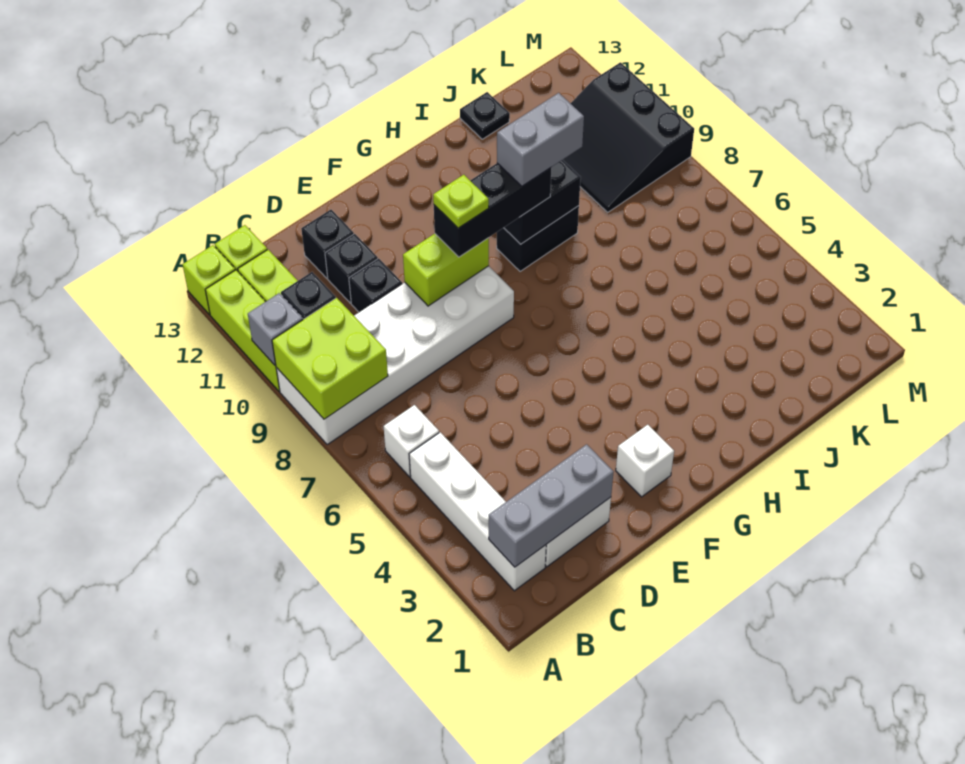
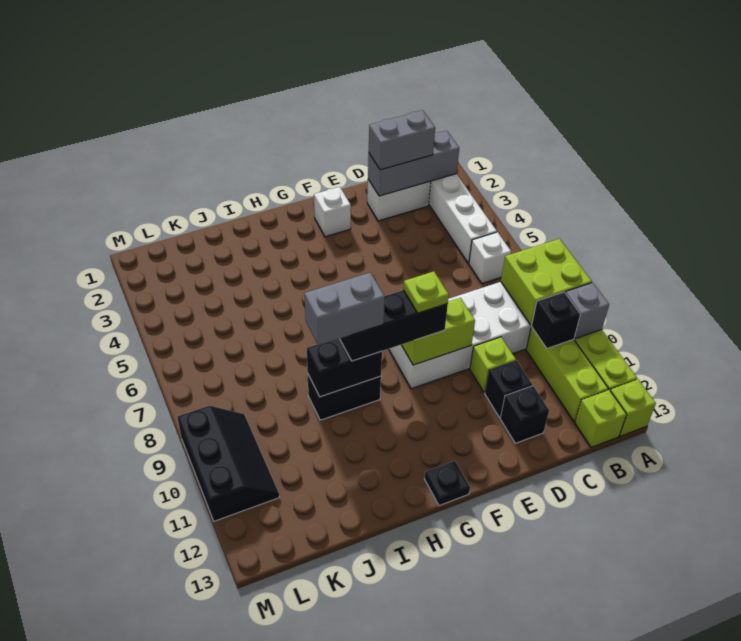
none -> grey brick C2:D2 level 3
black brick D10 level 1 -> lime brick D10 level 1
black plate J13 level 1 -> black plate G13 level 1
black slope K9:M11 level 1 top M -> black slope L9:M11 level 1 top M

